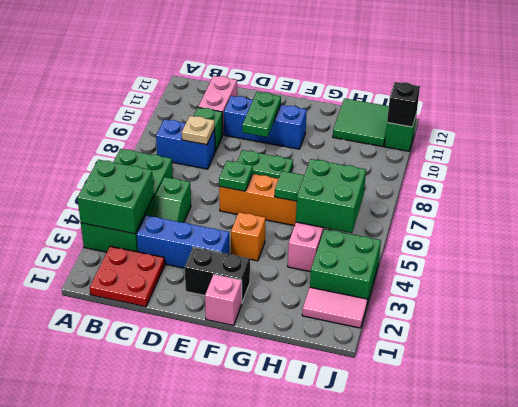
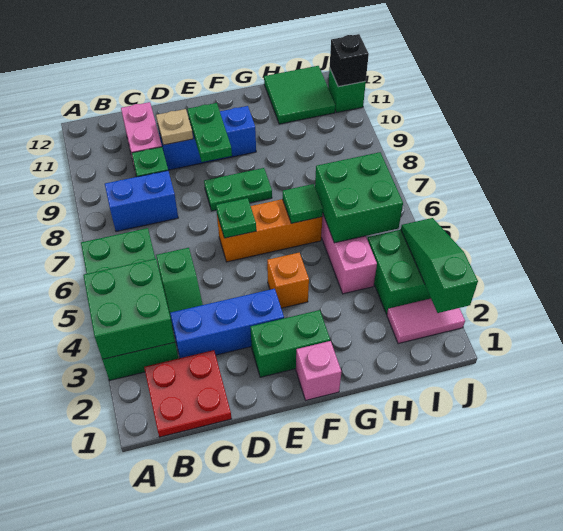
tan plate C8 level 2 -> tan plate D10 level 2
black brick E2:F2 level 1 -> green brick E2:F2 level 1
none -> green slope J2:J4 level 2 top 2

